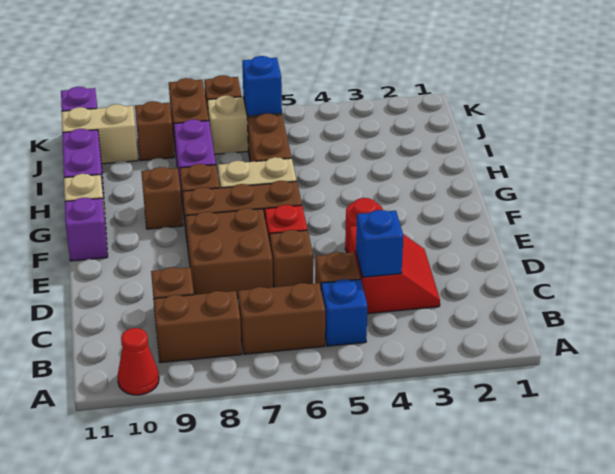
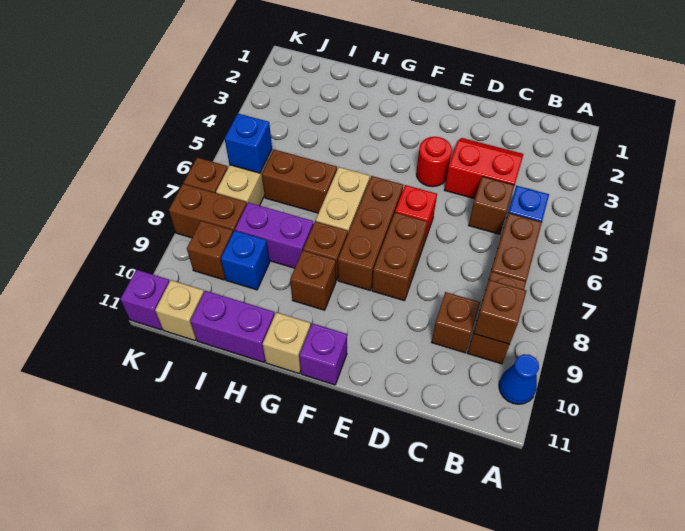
red cone A10 level 1 -> blue cone A10 level 1
blue brick C4 level 2 -> blue brick I9 level 1
brown brick D6 level 1 -> brown brick B9 level 2
brown brick D7:E8 level 1 -> brown brick E7:E8 level 1
tan brick J10:J11 level 1 -> tan brick J11 level 1

